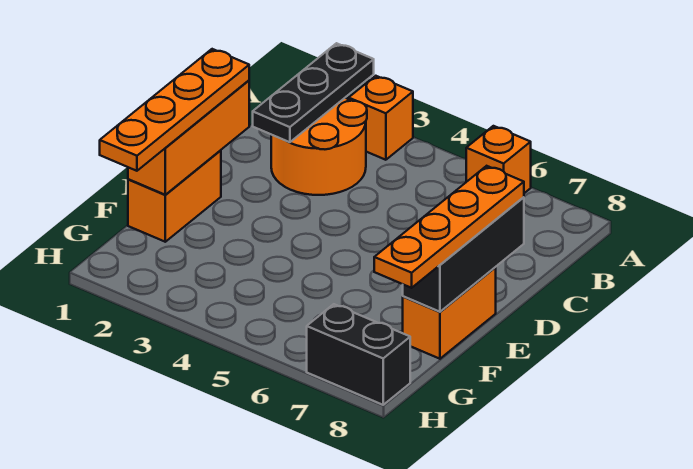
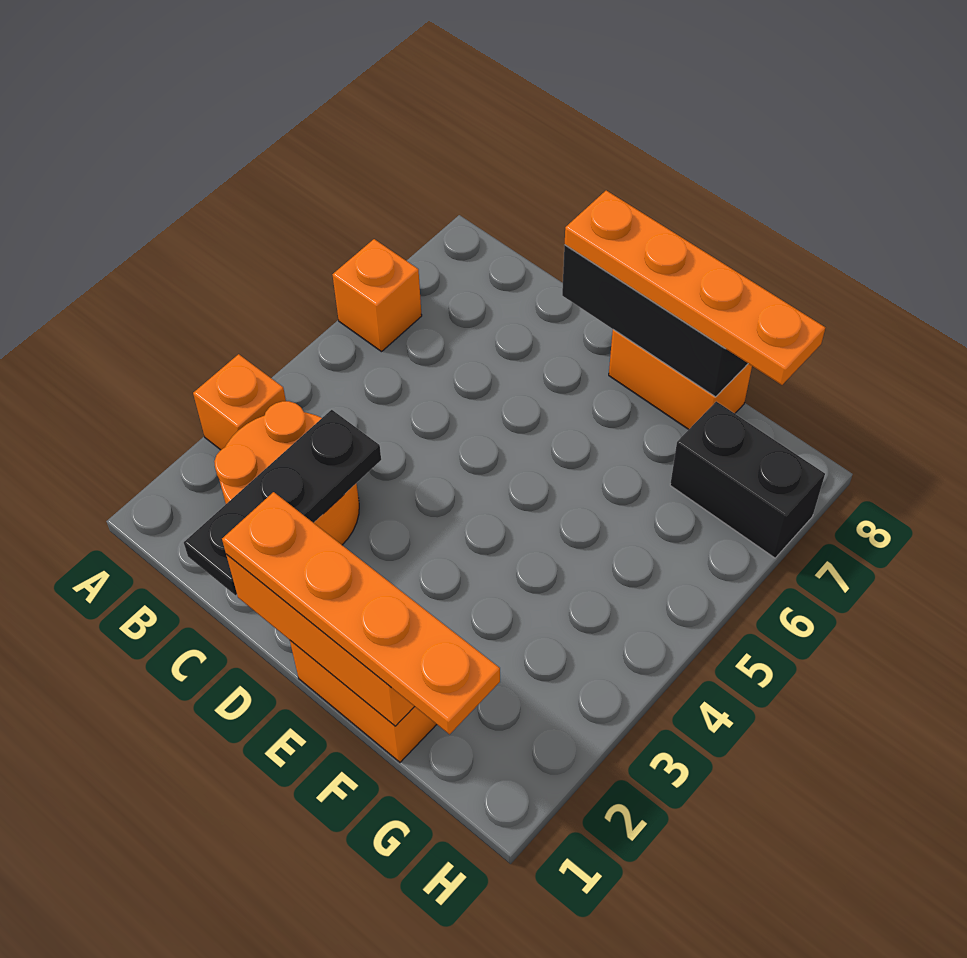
black plate A2:C2 level 2 -> black plate C1:C3 level 2
black brick H7:H8 level 1 -> black brick G7:H7 level 1

